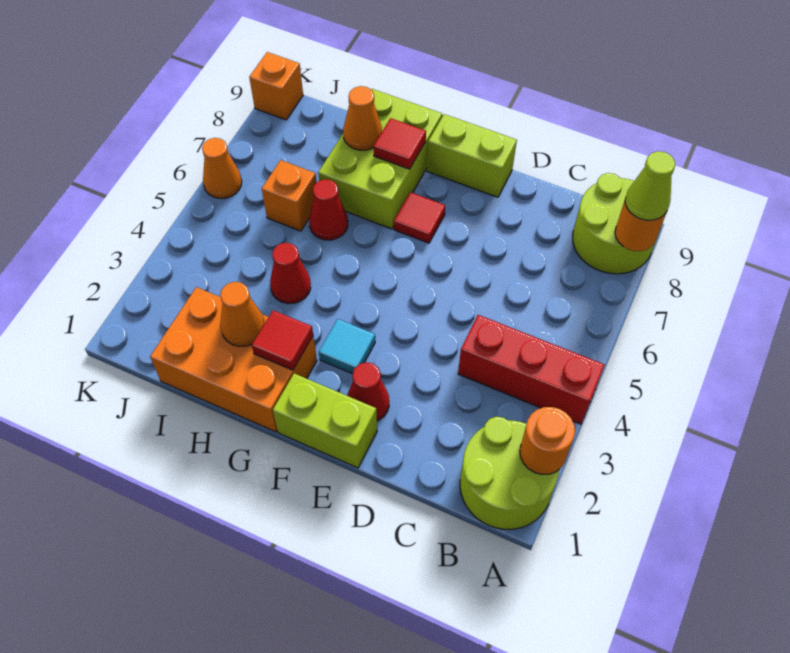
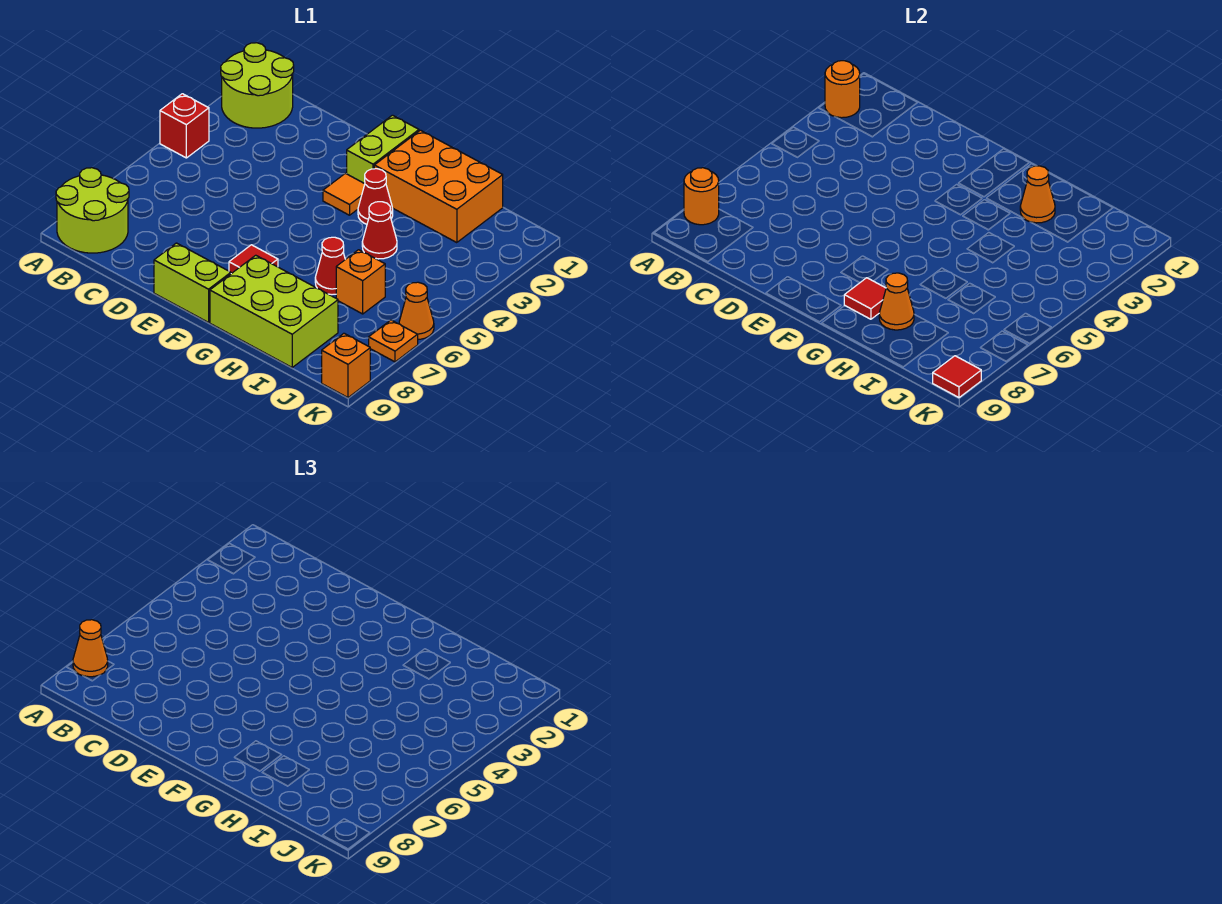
red brick A4:C4 level 1 -> red brick A4 level 1
lime cone A8 level 3 -> orange cone A8 level 3
lime brick E1:F1 level 1 -> lime brick F1:F2 level 1
red cone E2 level 1 -> red cone G3 level 1
cyan tile F3 level 1 -> orange tile F3 level 1
red tile G2 level 2 -> red tile K9 level 2
lime brick G7:H9 level 1 -> lime brick G8:I9 level 1
none -> orange plate K7 level 1

